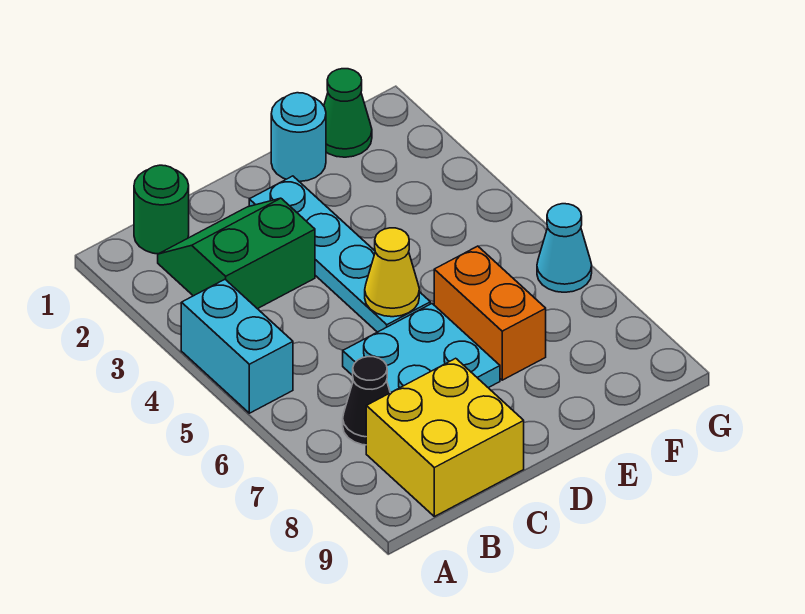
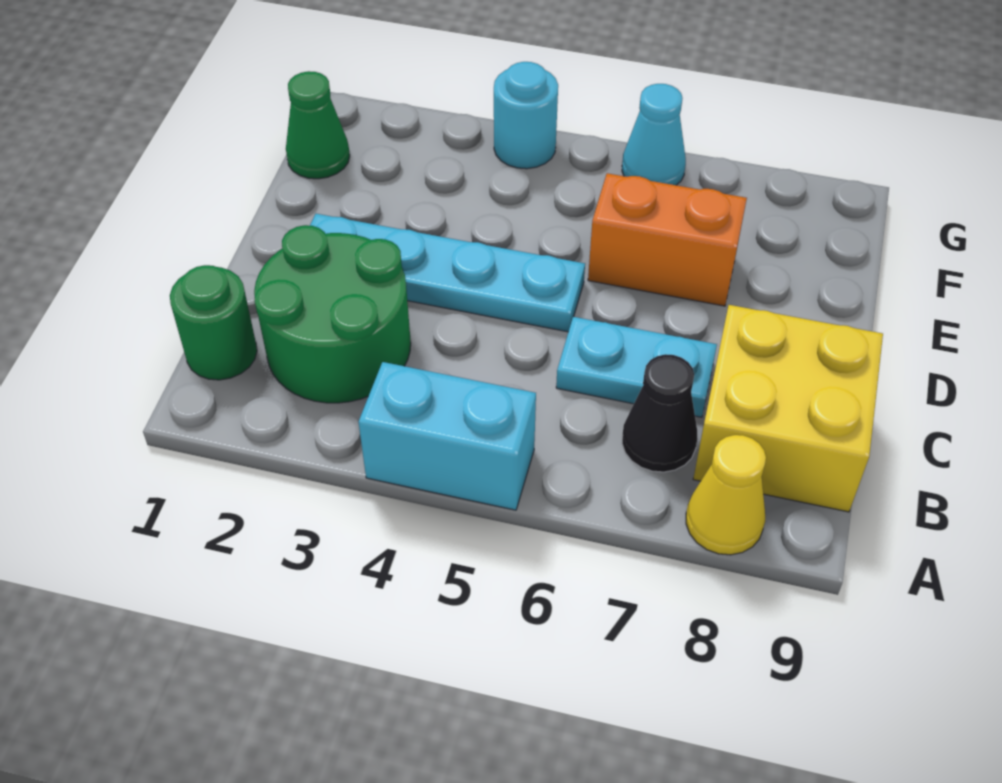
green slope B2:C3 level 1 top 3 -> green round brick B2:C3 level 1
cyan plate C6:D7 level 1 -> cyan plate C6:C7 level 1
yellow cone D5 level 2 -> yellow cone A8 level 1
cyan round brick E1 level 1 -> cyan round brick G4 level 1

